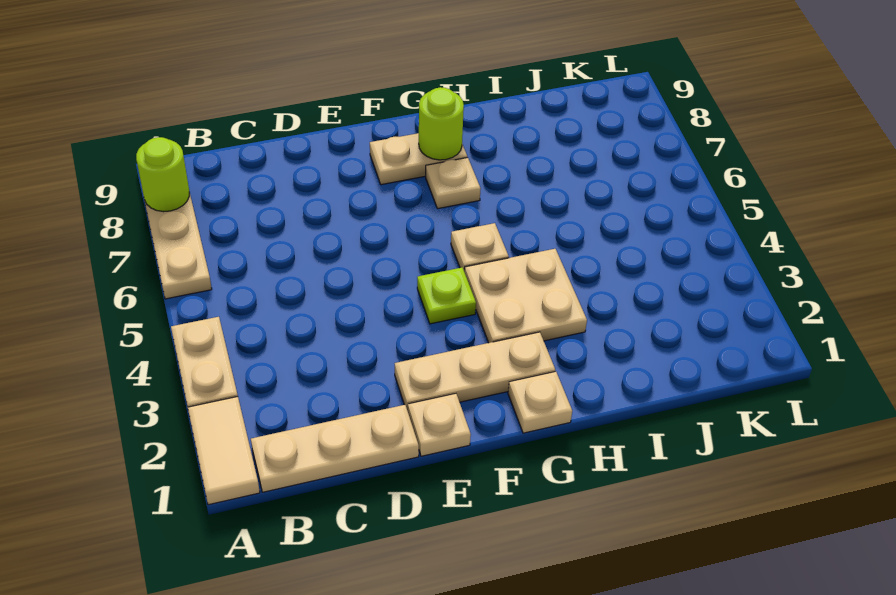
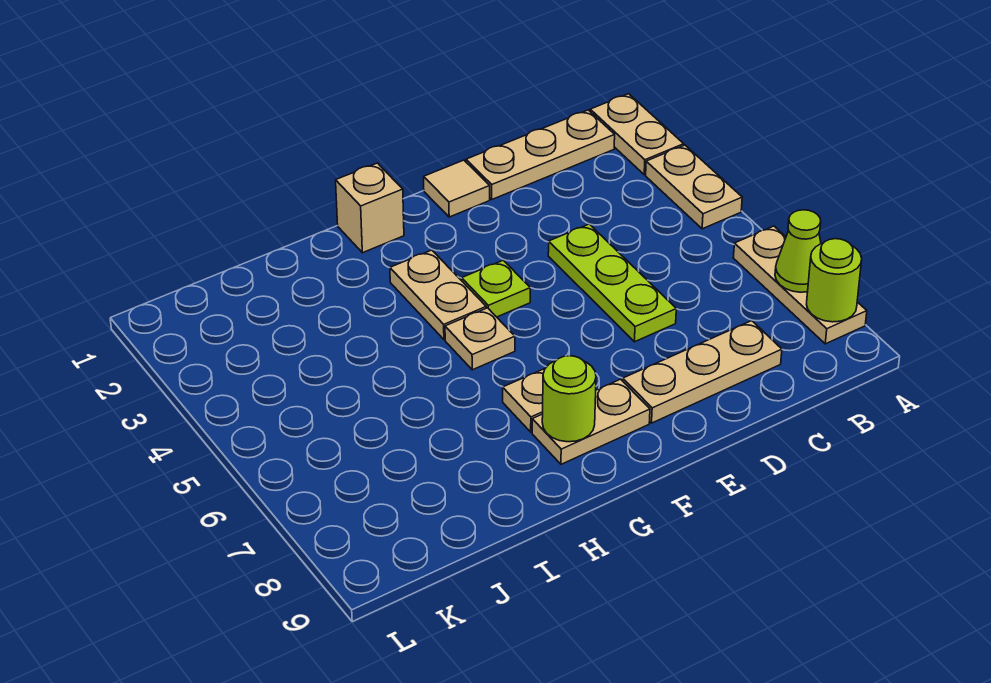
tan tile A1:A2 level 1 -> tan plate A1:A2 level 1
none -> lime cone A7 level 2
none -> lime plate D4:D6 level 1
tan plate E1 level 1 -> tan tile E1 level 1
tan plate E2:G2 level 1 -> tan plate C8:E8 level 1
tan plate G1 level 1 -> tan brick G1 level 1
tan plate G3:H4 level 1 -> tan plate G3:G4 level 1

